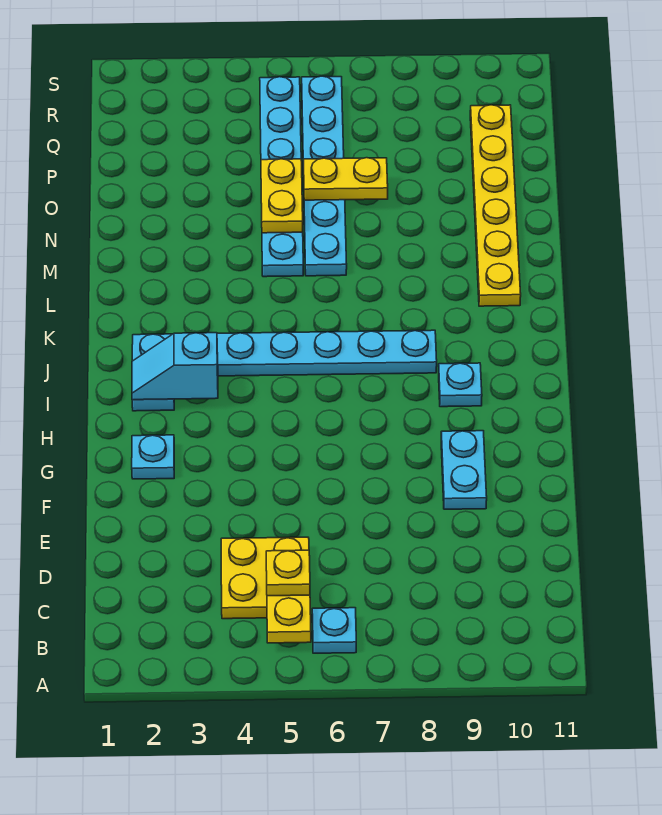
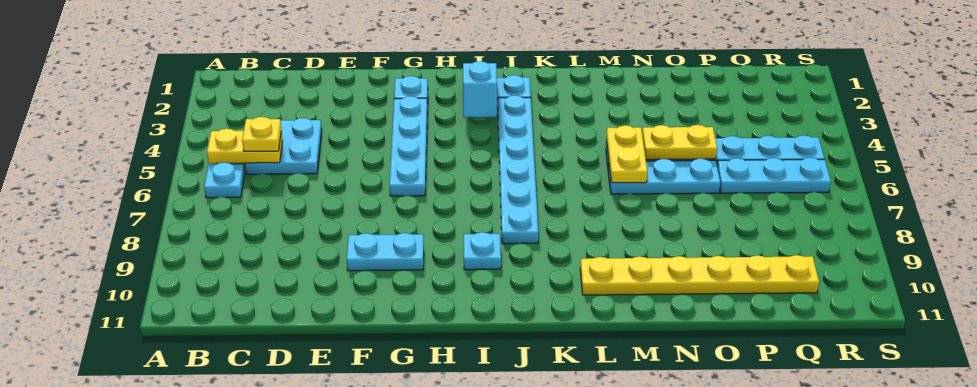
yellow plate C4:D5 level 1 -> cyan plate C4:D5 level 1
none -> cyan plate G3:G6 level 1
yellow plate O6:O7 level 2 -> yellow plate M5:M6 level 2

